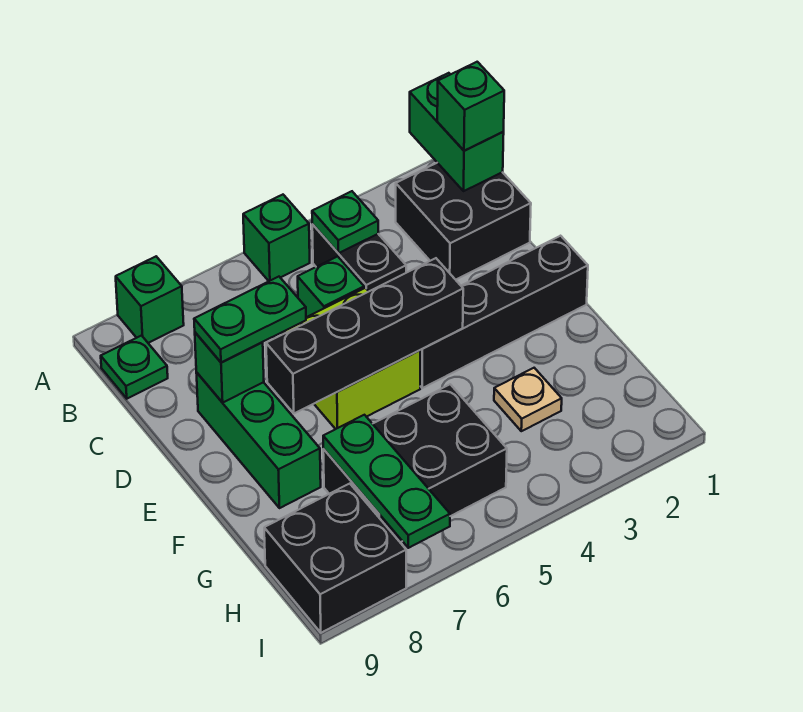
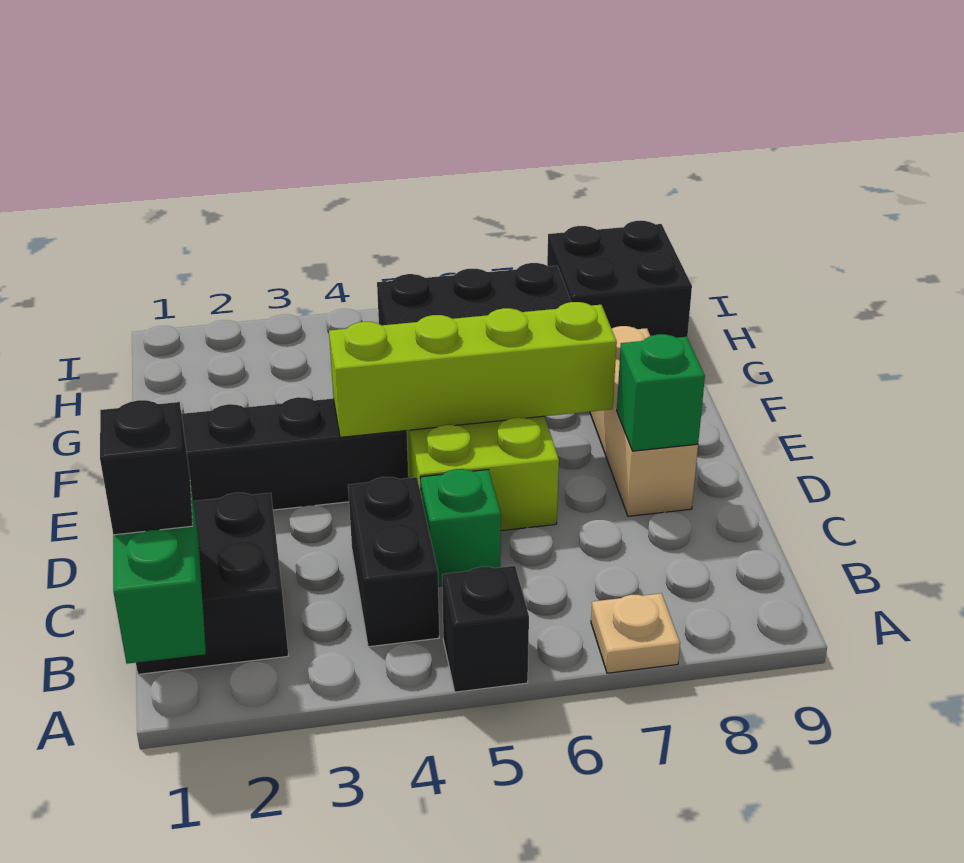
green brick A5 level 1 -> black brick A5 level 1
green brick A8 level 1 -> none
green brick B1 level 3 -> black brick B1 level 3
green plate B4 level 2 -> none
green plate B9 level 1 -> none
green plate D7:D8 level 3 -> none
green brick D8:F8 level 1 -> tan brick D8:F8 level 1
black brick E4:E7 level 2 -> lime brick E4:E7 level 2
tan plate G3 level 1 -> tan plate A7 level 1
green plate G7:I7 level 2 -> none

